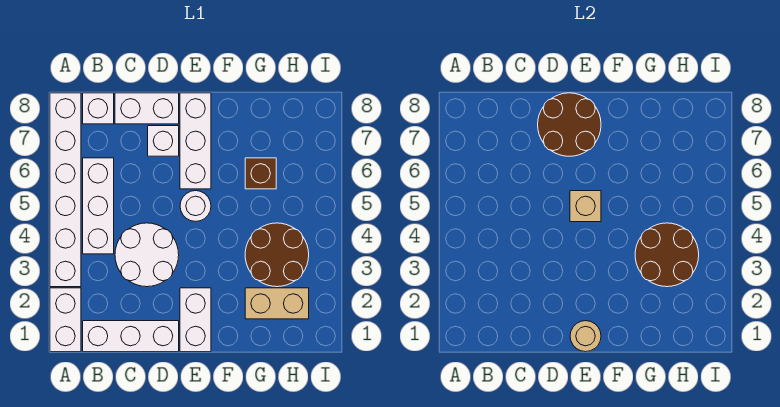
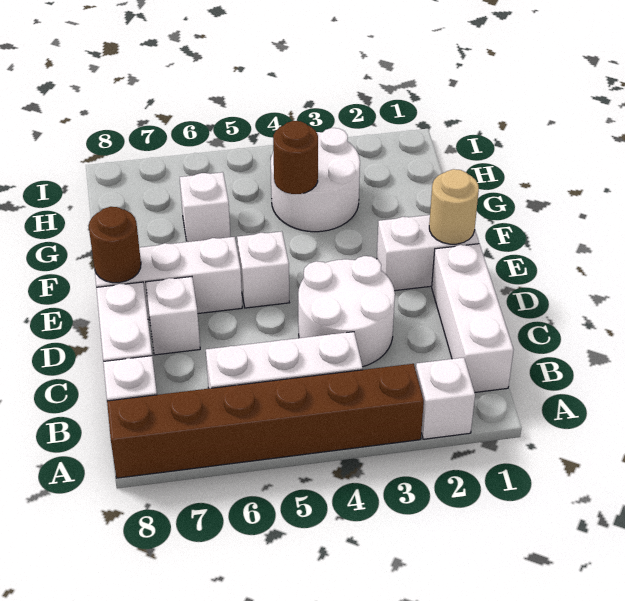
white brick A1:A2 level 1 -> white brick A2 level 1
white brick A3:A8 level 1 -> brown brick A3:A8 level 1
brown round brick D7:E8 level 2 -> brown round brick E8 level 2
white round brick E5 level 1 -> white brick E5 level 1
tan brick E5 level 2 -> none
tan brick G2:H2 level 1 -> none
brown round brick G3:H4 level 1 -> white round brick G3:H4 level 1
brown round brick G3:H4 level 2 -> brown round brick G4 level 2
brown brick G6 level 1 -> white brick G6 level 1

